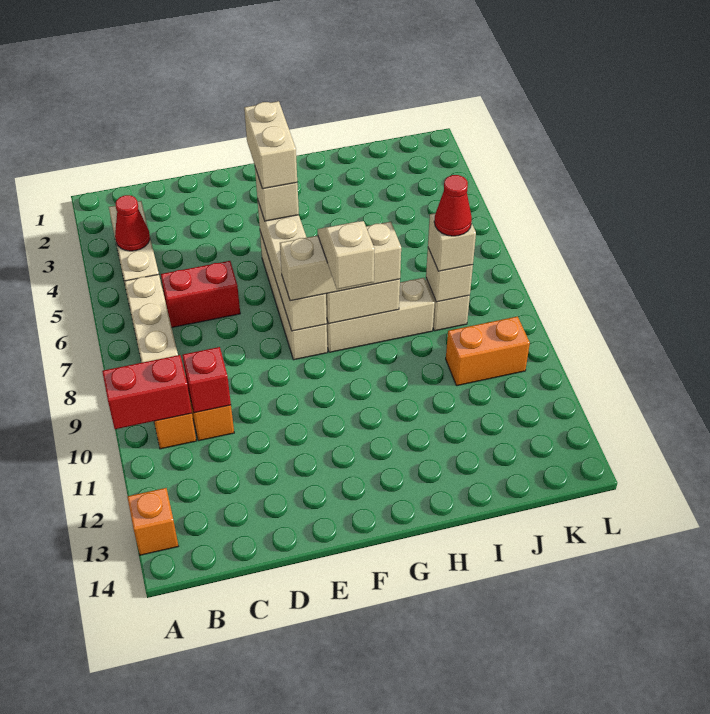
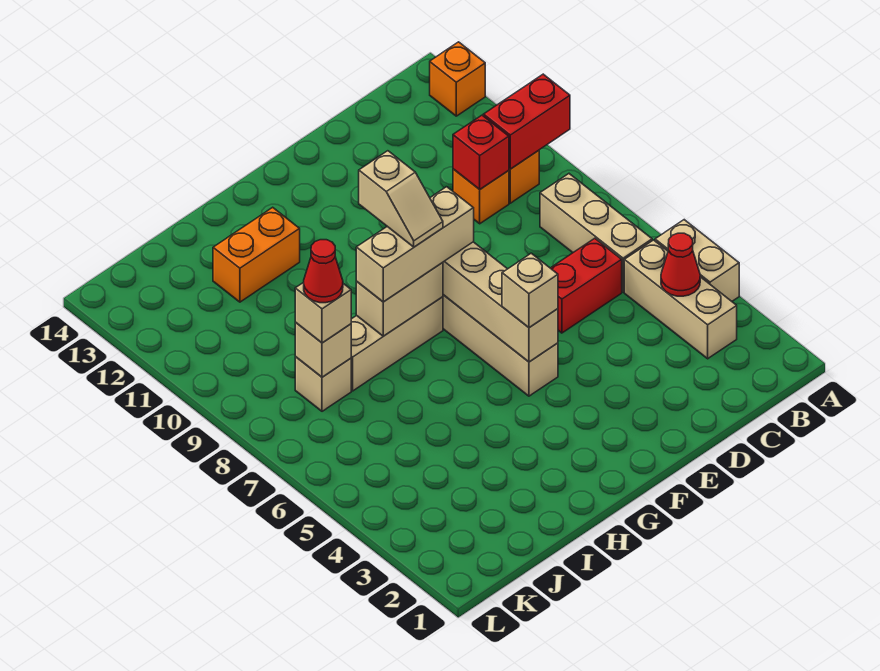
tan brick F4:F5 level 4 -> tan brick A4:A5 level 1
orange brick J10:K10 level 1 -> orange brick H12:I12 level 1

